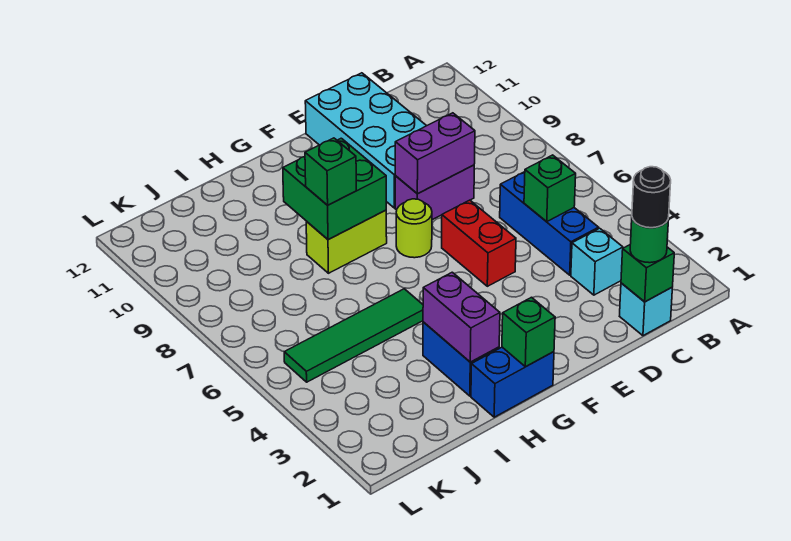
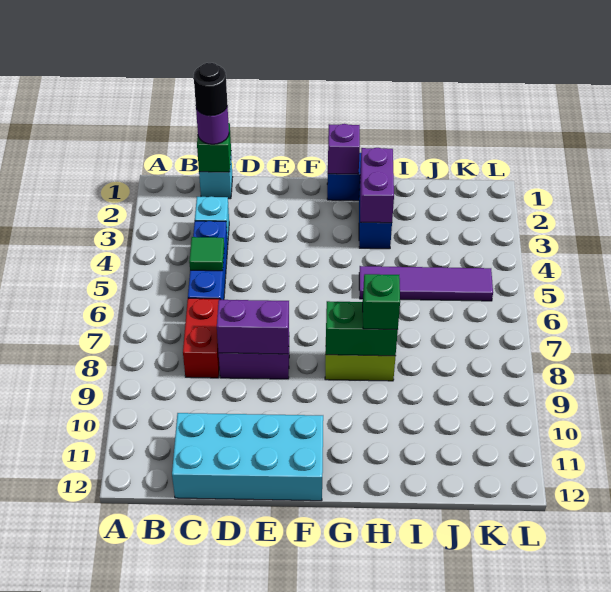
green round brick C1 level 3 -> purple round brick C1 level 3
green brick C5 level 2 -> green tile C5 level 2
cyan brick D9:E12 level 1 -> cyan brick C11:F12 level 1
red brick E5:E6 level 1 -> red brick C7:C8 level 1
lime round brick F7 level 1 -> none
green brick G1 level 2 -> purple brick G1 level 2
green brick G8:H9 level 2 -> green brick G8:H8 level 2
green tile H5:K5 level 1 -> purple tile H5:K5 level 1

